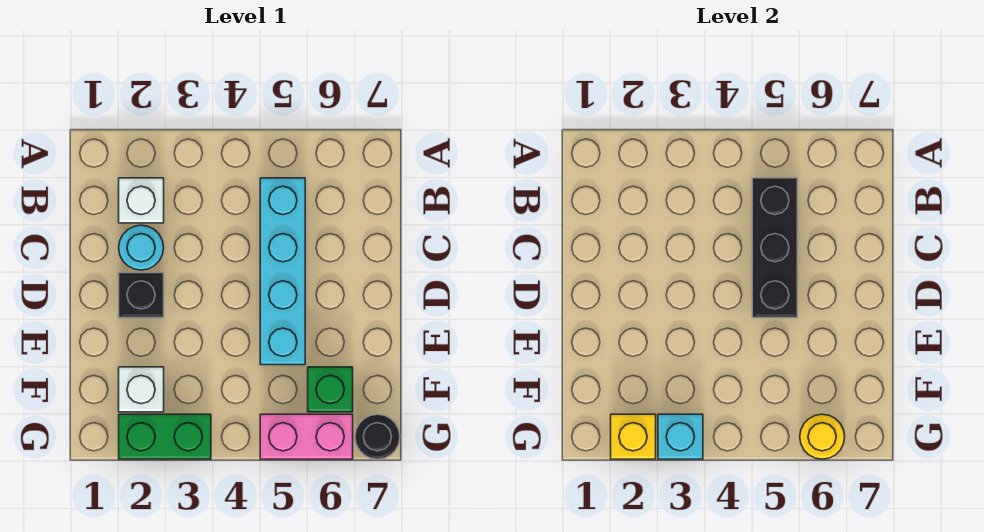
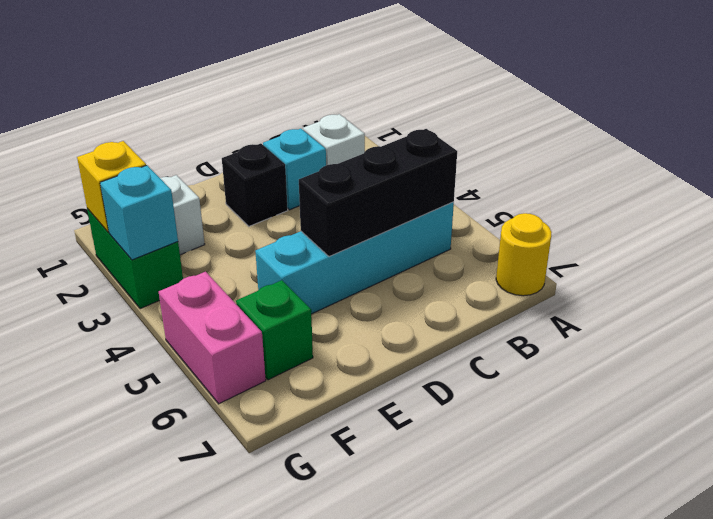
cyan round brick C2 level 1 -> cyan brick C2 level 1
yellow round brick G6 level 2 -> yellow round brick A7 level 1
black round brick G7 level 1 -> none

